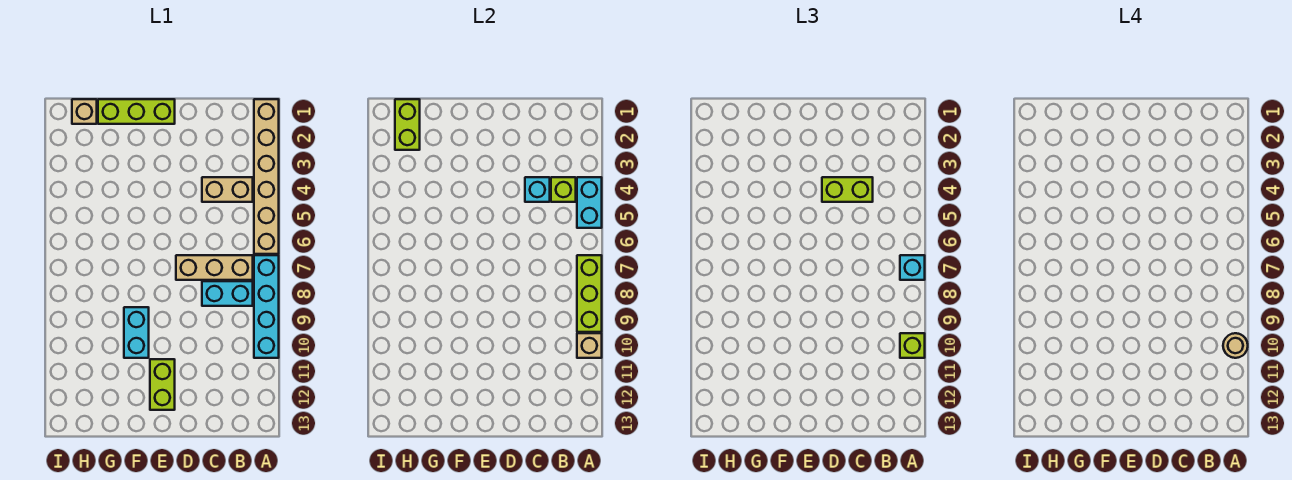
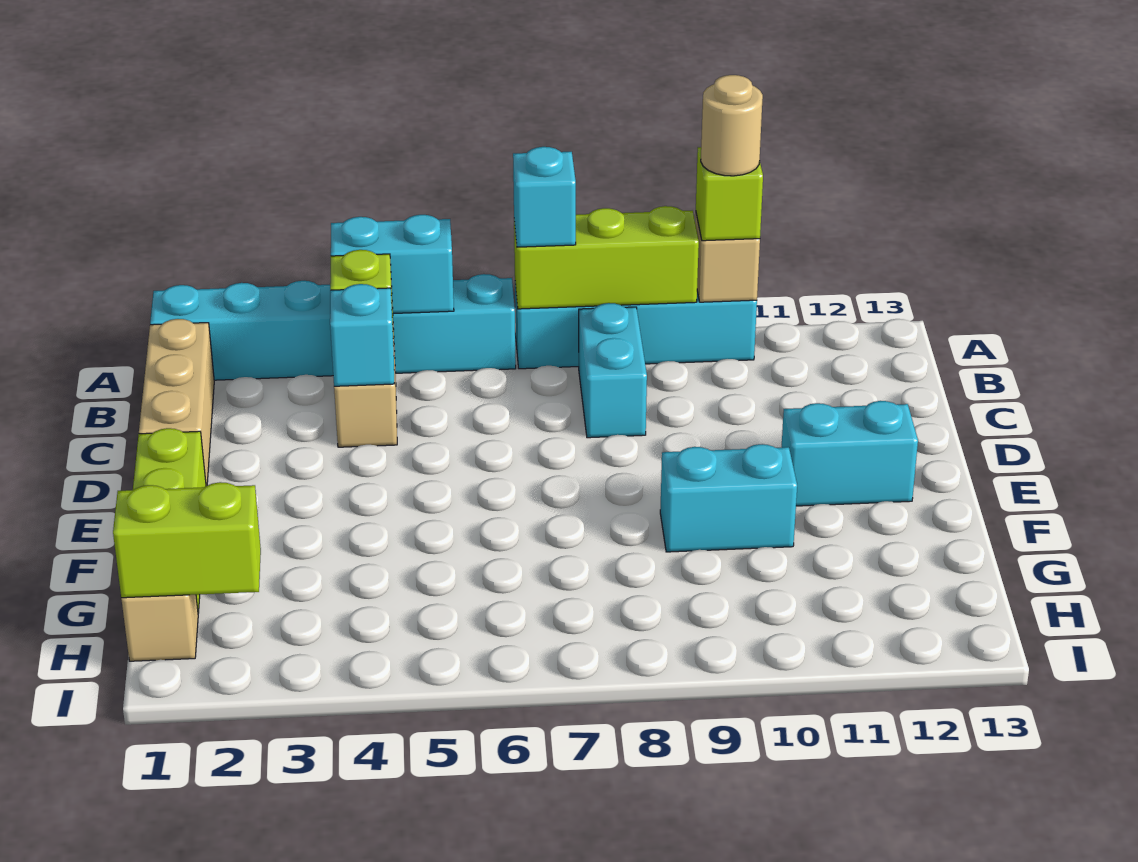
tan brick A1:A6 level 1 -> cyan brick A1:A6 level 1
tan brick B7:D7 level 1 -> tan brick B1:D1 level 1
lime brick C4:D4 level 3 -> none
lime brick E11:E12 level 1 -> cyan brick E11:E12 level 1

